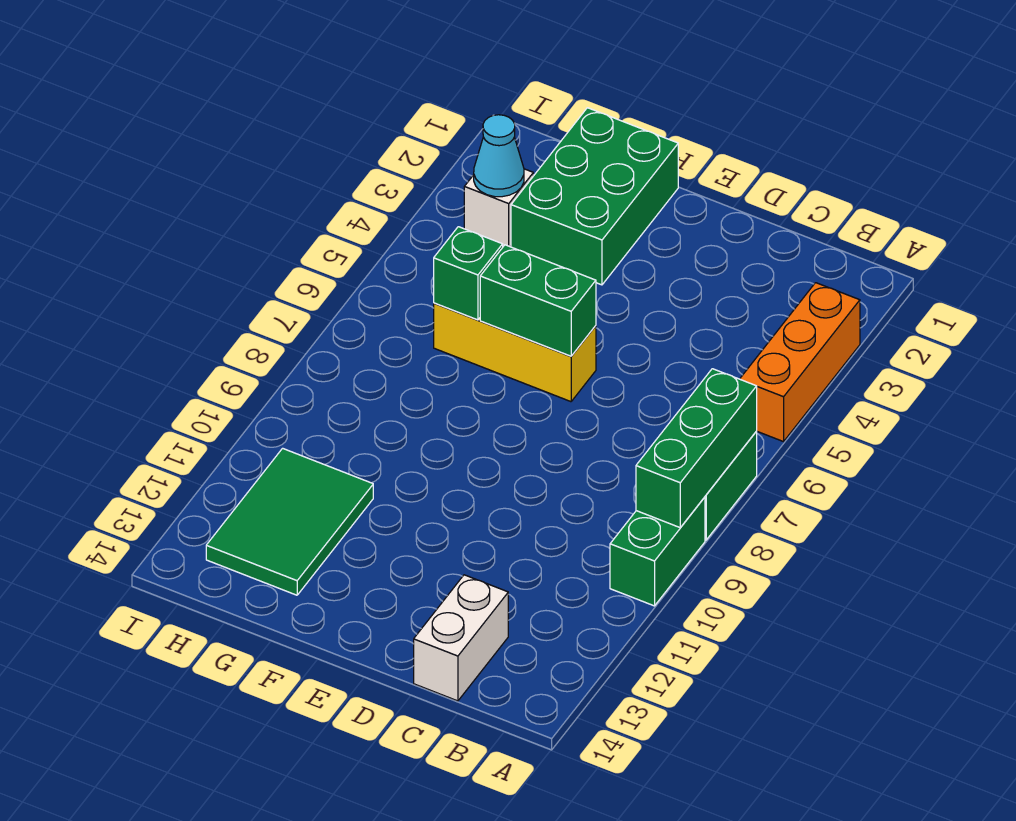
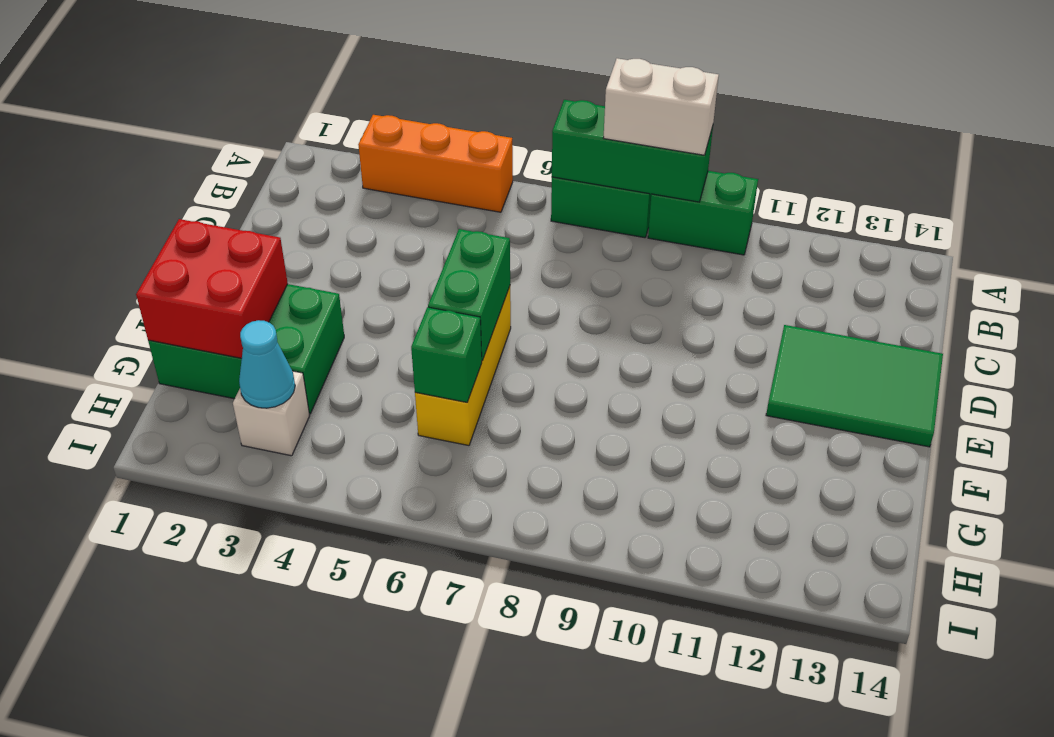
white brick C13:C14 level 1 -> white brick A8:A9 level 3
none -> red brick F1:G2 level 2
green tile G11:H13 level 1 -> green tile D12:E14 level 1

